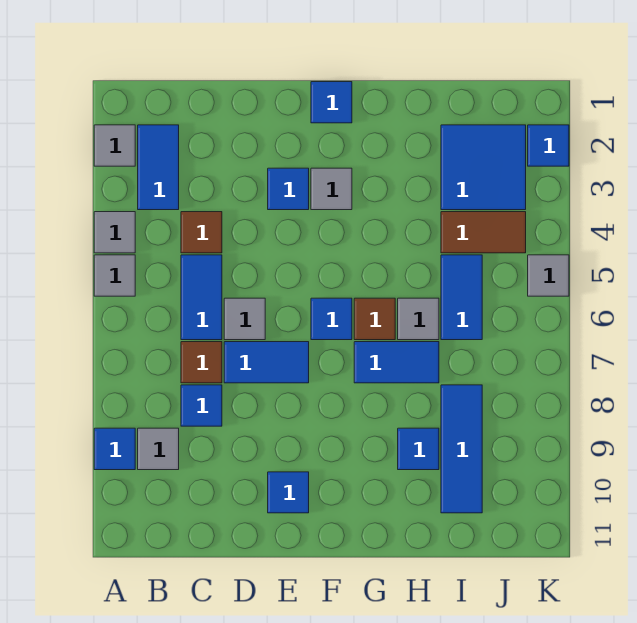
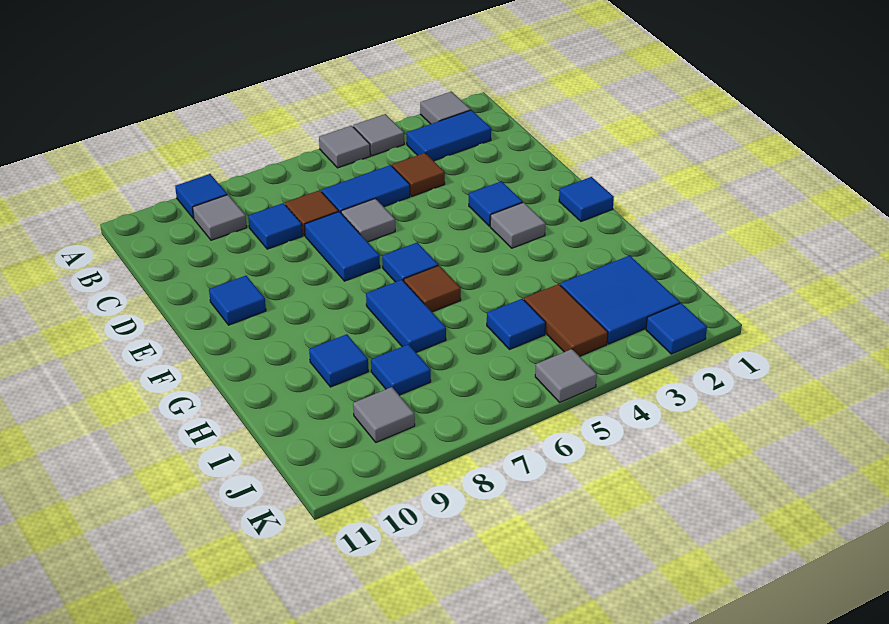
grey tile H6 level 1 -> grey tile J9 level 1
blue tile I5:I6 level 1 -> blue tile I5 level 1
blue tile I8:I10 level 1 -> blue tile I8 level 1

